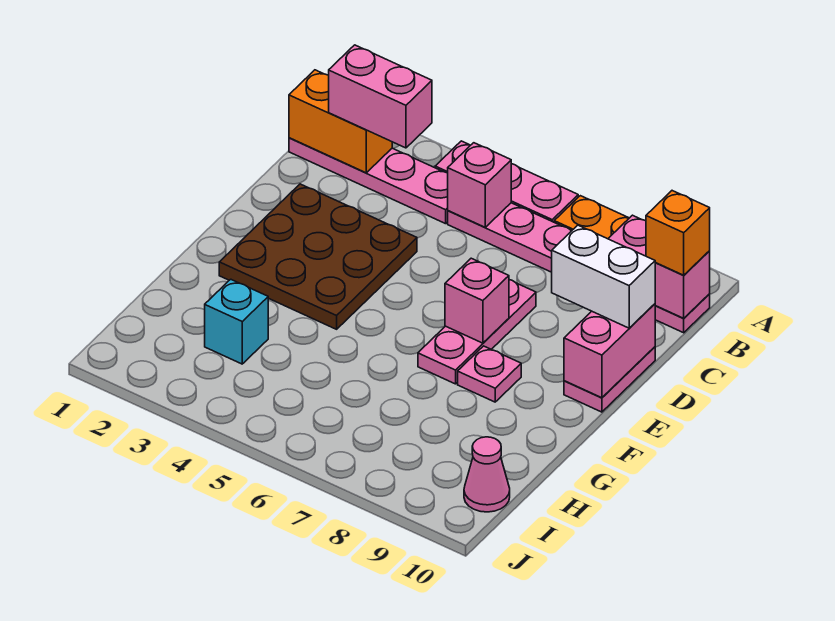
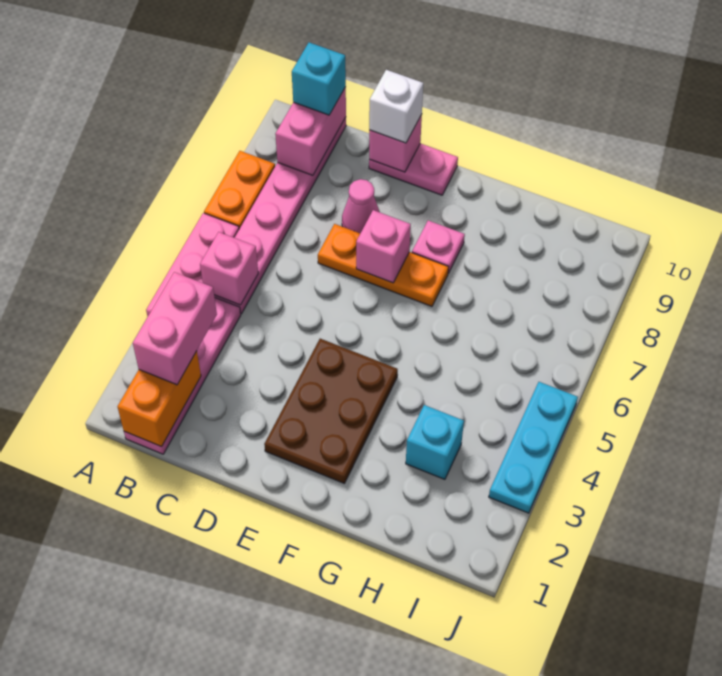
orange brick B10 level 3 -> cyan brick B10 level 3
brown plate D2:F4 level 1 -> brown plate E2:F4 level 1
pink plate D7:F7 level 1 -> orange plate D7:F7 level 1
white brick D9:D10 level 3 -> white brick D10 level 3
pink brick D10:E10 level 2 -> pink brick D10 level 2
pink cone I10 level 1 -> pink cone D8 level 1
none -> cyan plate J3:J5 level 1

